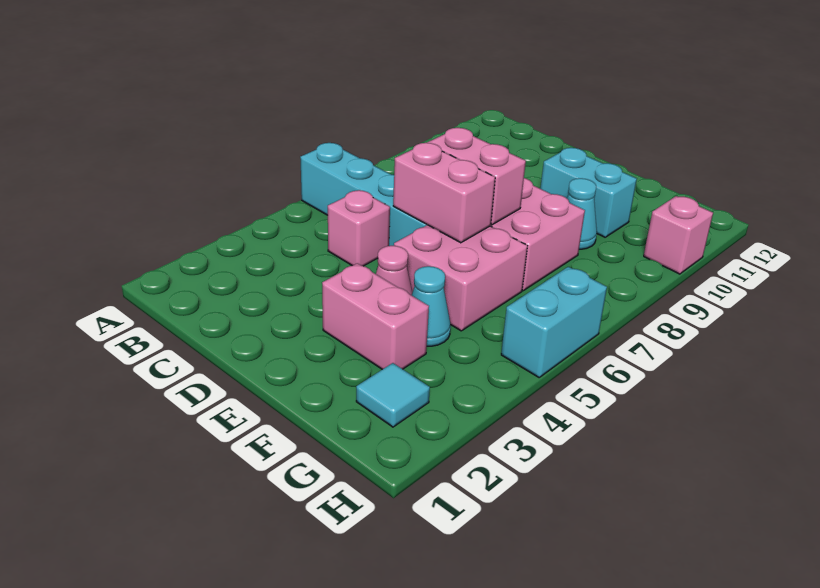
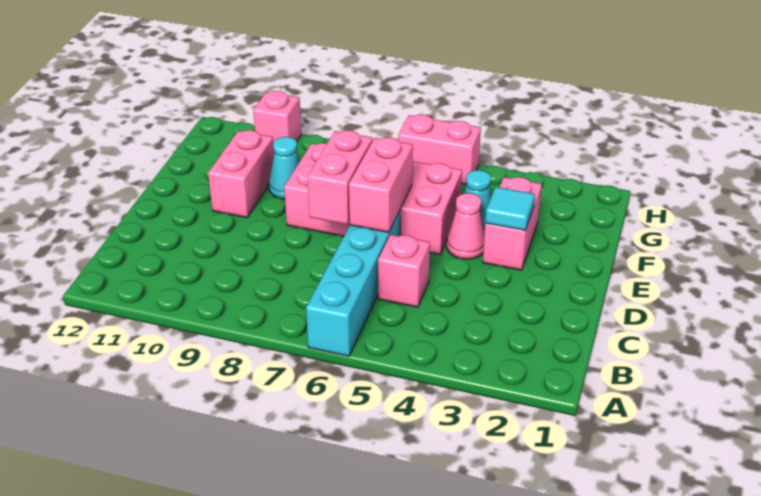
cyan brick E10:F10 level 1 -> pink brick E10:F10 level 1
cyan tile G2 level 1 -> cyan tile E3 level 2
cyan brick H5:H6 level 1 -> pink brick H5:H6 level 1

